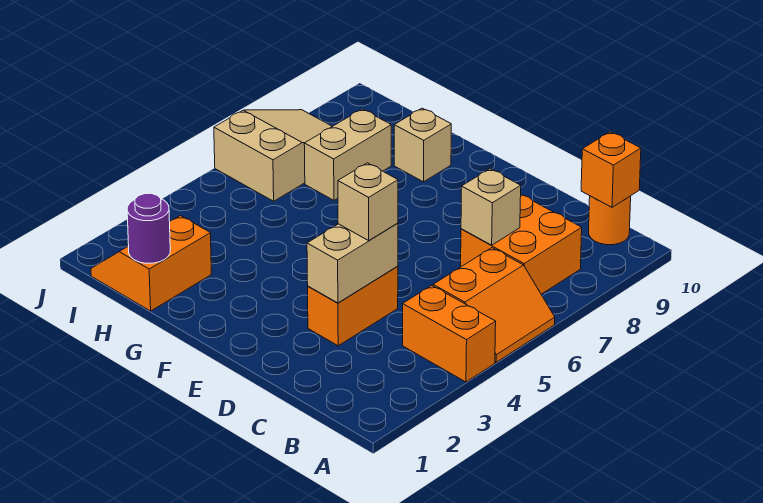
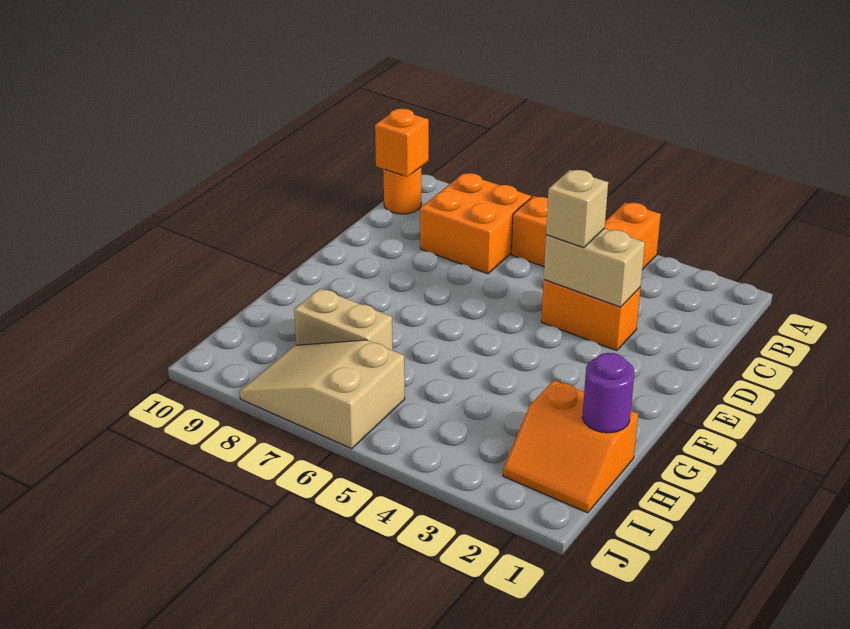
tan brick C7 level 2 -> none
tan brick G9 level 1 -> none

